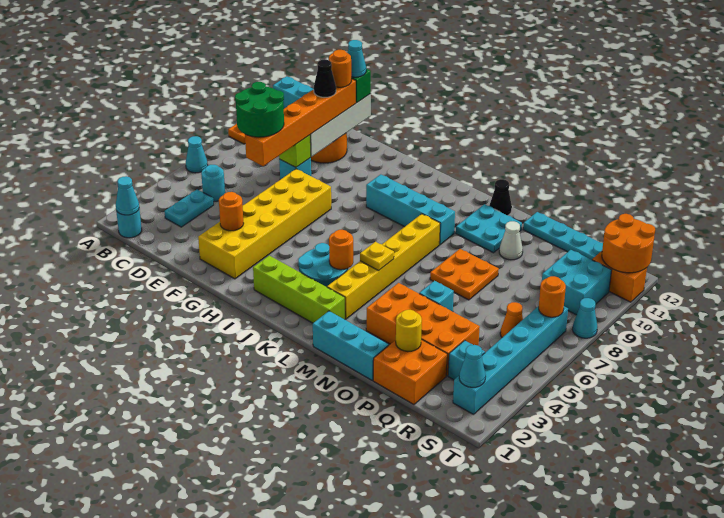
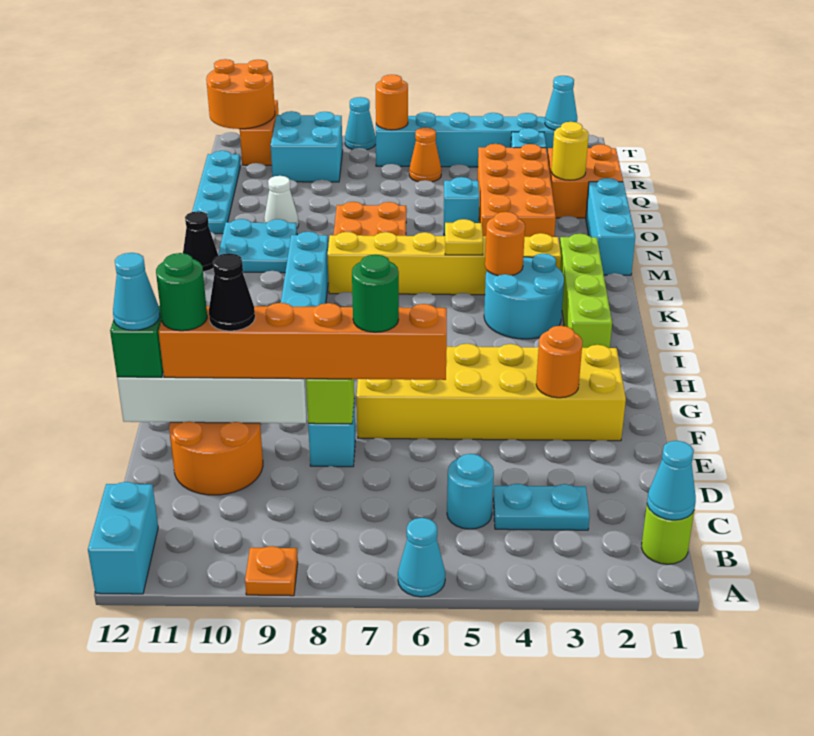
cyan round brick B1 level 1 -> lime round brick B1 level 1
green round brick D6:E7 level 4 -> green round brick E7 level 4
orange round brick E11 level 4 -> green round brick E11 level 4

